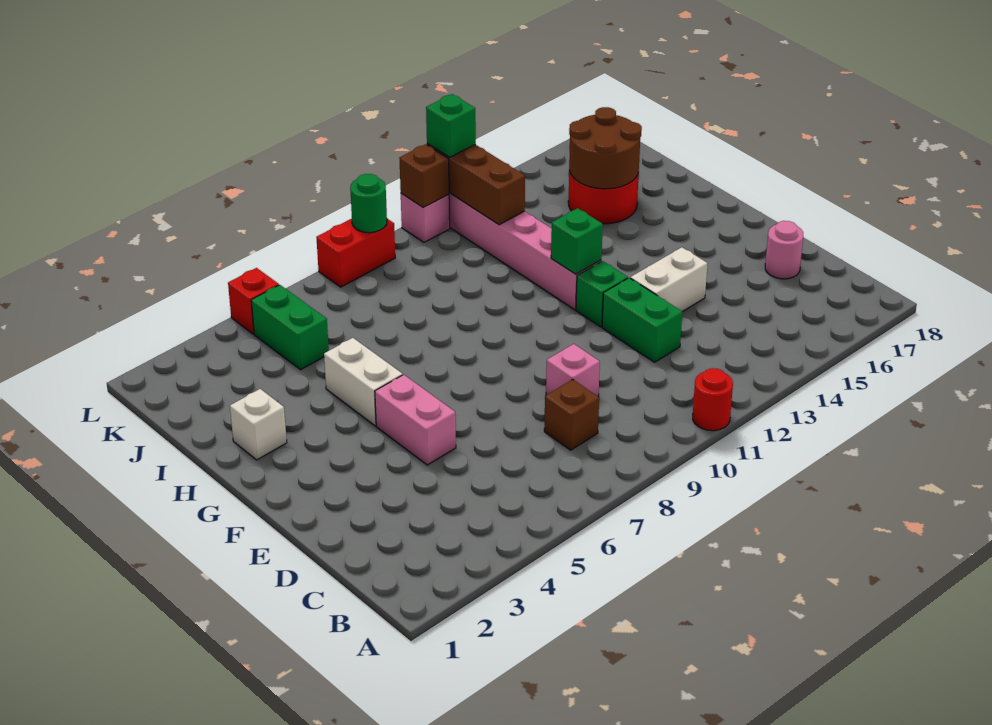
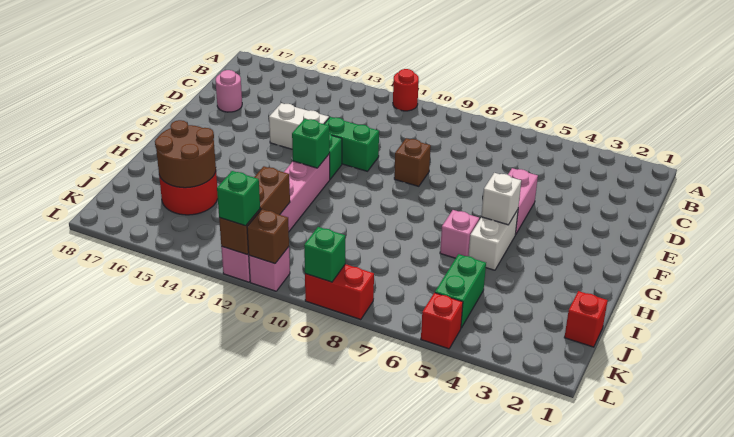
brown brick C8 level 1 -> brown brick E9 level 1
pink brick D9 level 1 -> pink brick H6 level 1
green brick D12:E12 level 1 -> green brick E11:E12 level 1
white brick H2 level 1 -> white brick G5 level 2
none -> red brick J1 level 1
green round brick L9 level 2 -> green brick L9 level 2

